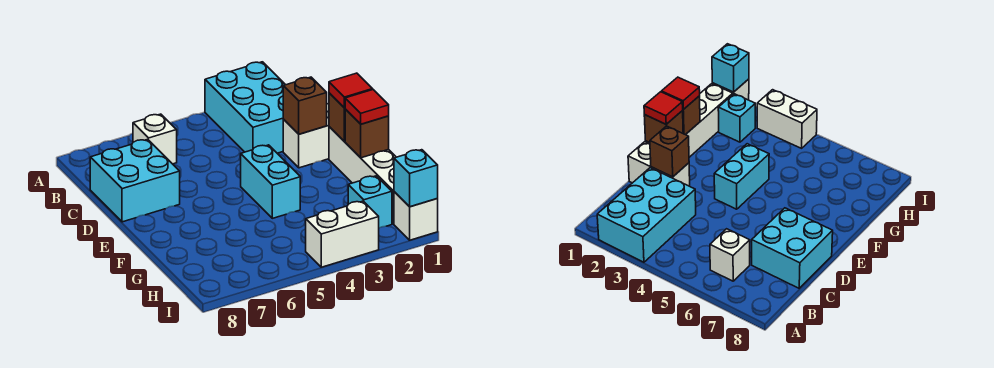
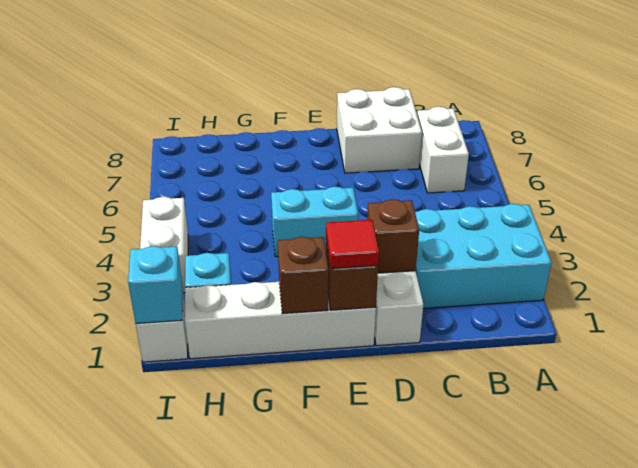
white brick B6 level 1 -> white brick B6:B7 level 1
cyan brick C7:D8 level 1 -> white brick C7:D8 level 1
red tile F1 level 3 -> none

